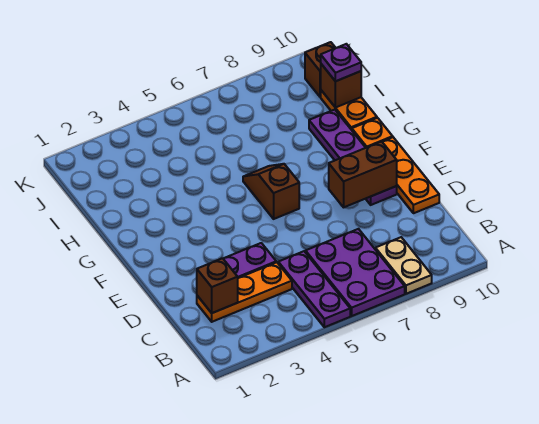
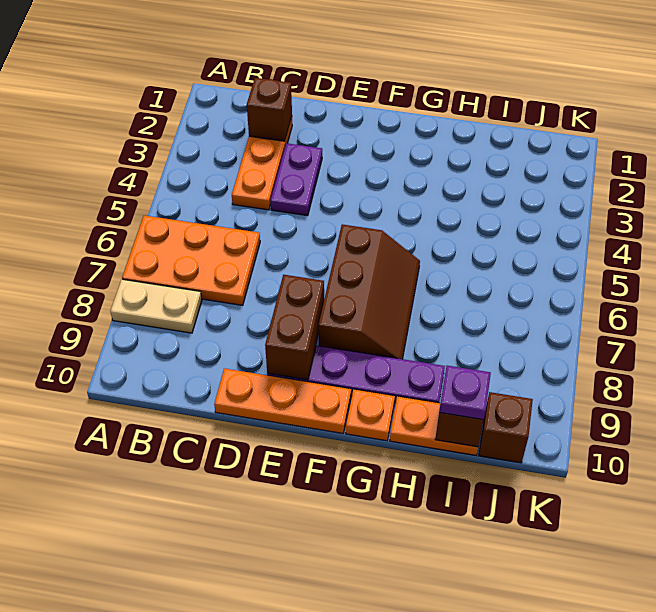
purple plate A5:C5 level 1 -> none
purple plate A6:C7 level 1 -> orange plate A6:C7 level 1
brown slope F6:G6 level 1 top F -> brown slope F6:G8 level 1 top F

